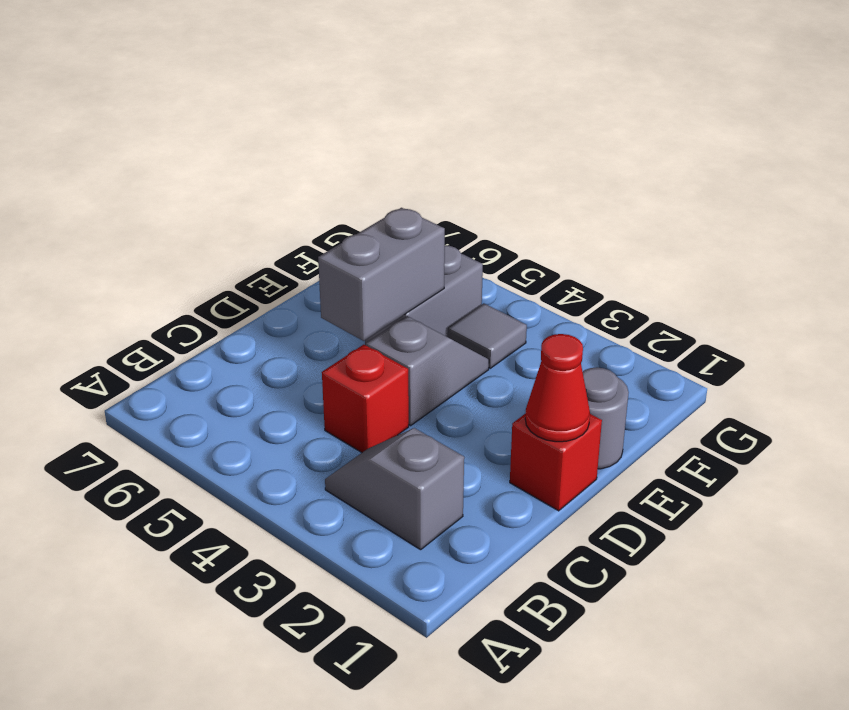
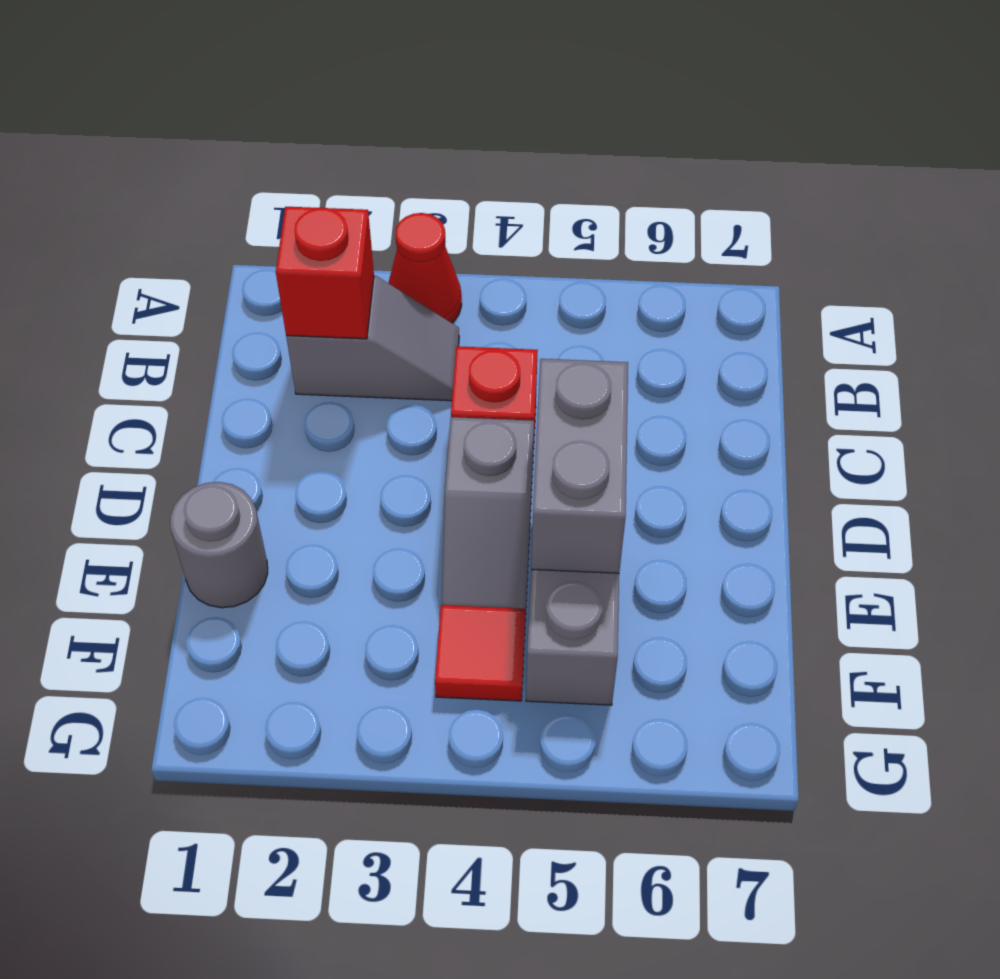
red brick D1 level 1 -> red brick B2 level 2
red cone D1 level 2 -> red cone A3 level 1
grey tile F4 level 1 -> red tile F4 level 1

